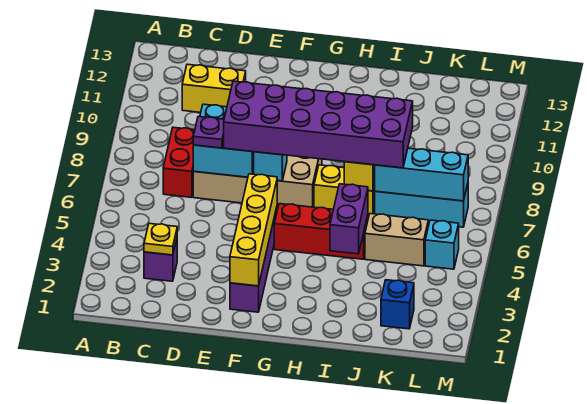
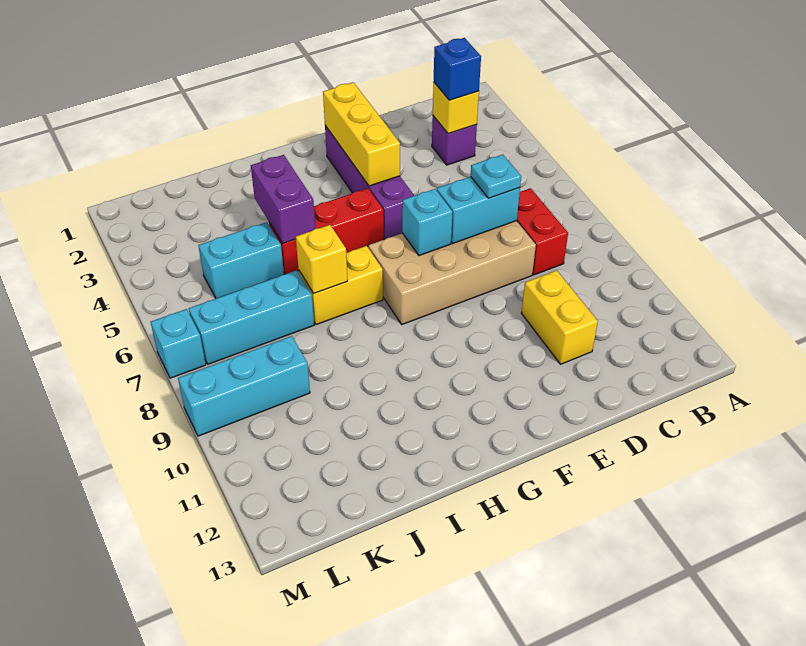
yellow plate C3 level 2 -> yellow brick C3 level 2
yellow brick C11:D11 level 1 -> yellow brick D10:D11 level 1
cyan brick D7:E8 level 2 -> cyan brick D7:E7 level 2
purple plate D7 level 3 -> cyan plate D7 level 3
purple brick E7:J8 level 3 -> none
yellow brick F2:F5 level 2 -> yellow brick F2:F4 level 2
tan brick J5:K5 level 1 -> cyan brick J5:K5 level 1
cyan brick J7:L7 level 2 -> cyan brick K9:M9 level 1
blue brick K2 level 1 -> blue brick C3 level 3
cyan brick L5 level 1 -> cyan brick M7 level 1

